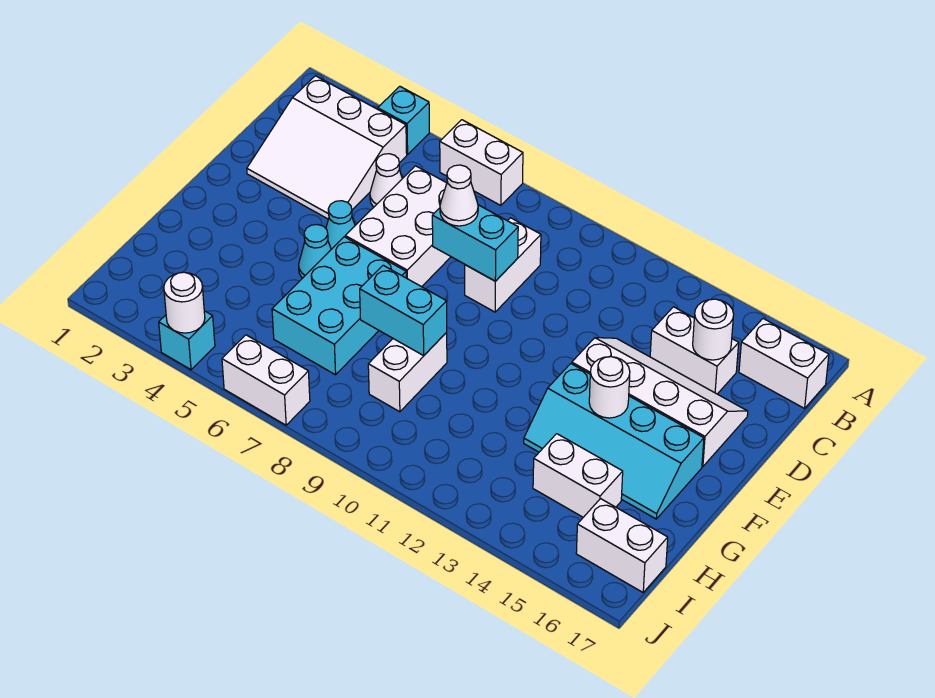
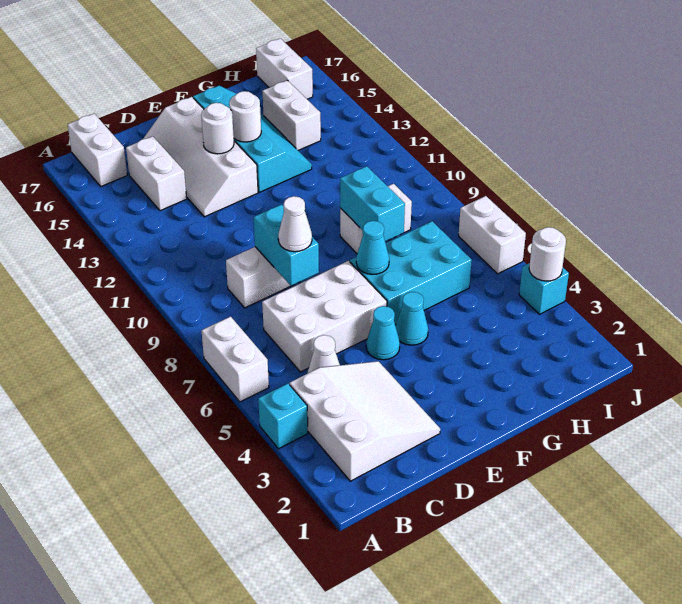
white round brick C15 level 2 -> white round brick E14 level 2
none -> cyan cone F7 level 2

